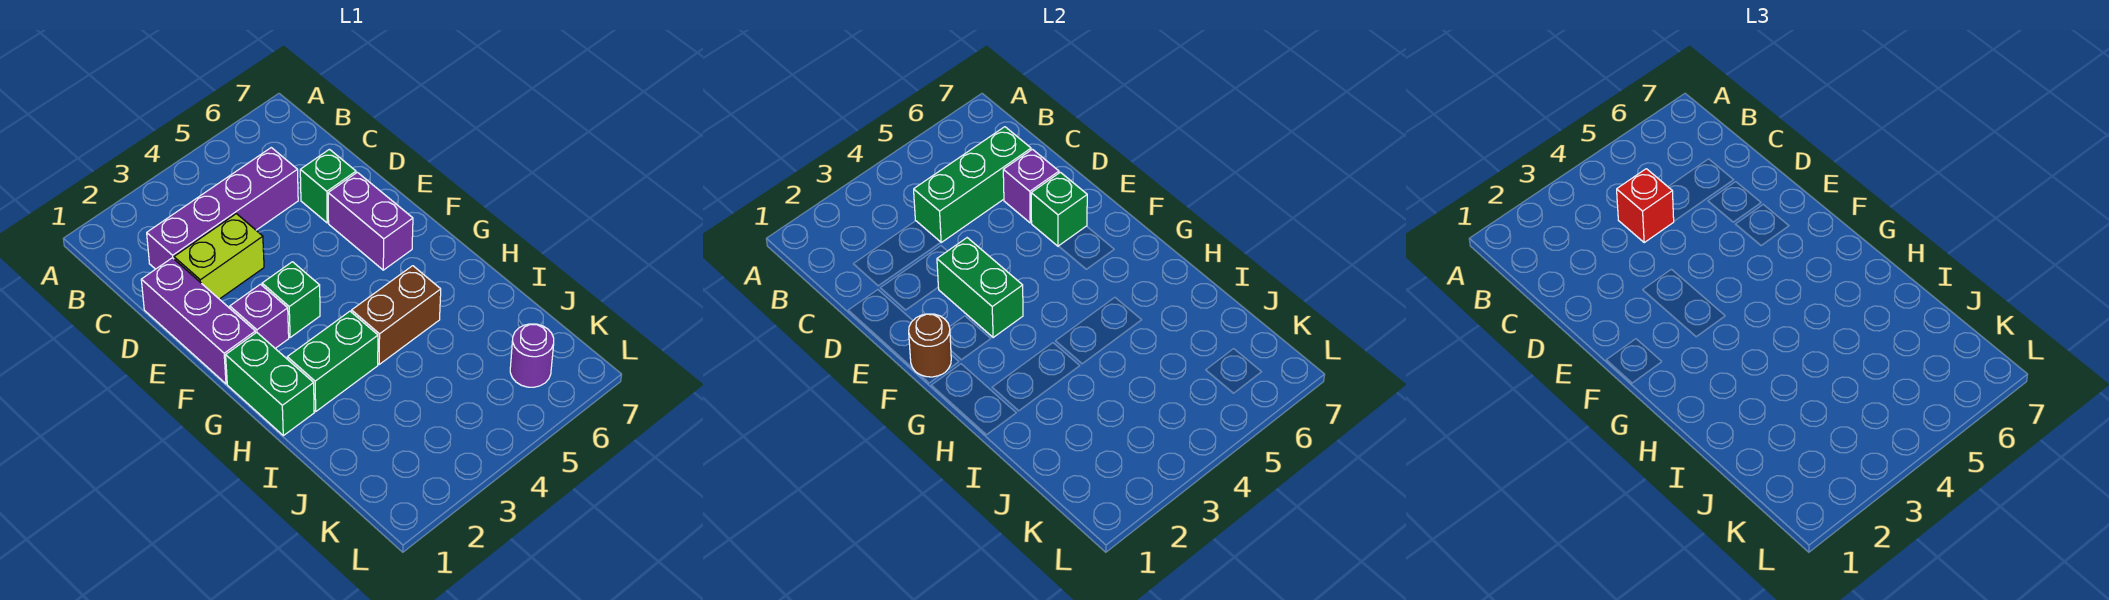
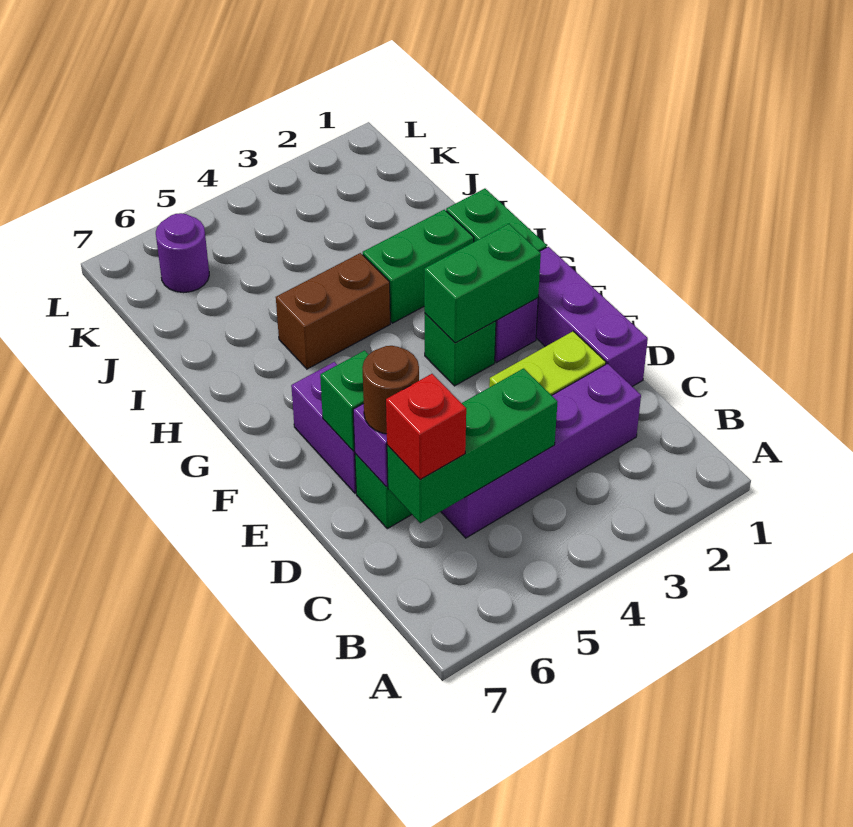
red brick C4 level 3 -> red brick C6 level 3
green brick E3:F3 level 2 -> green brick F2:F3 level 2
brown round brick F1 level 2 -> brown round brick D6 level 3

